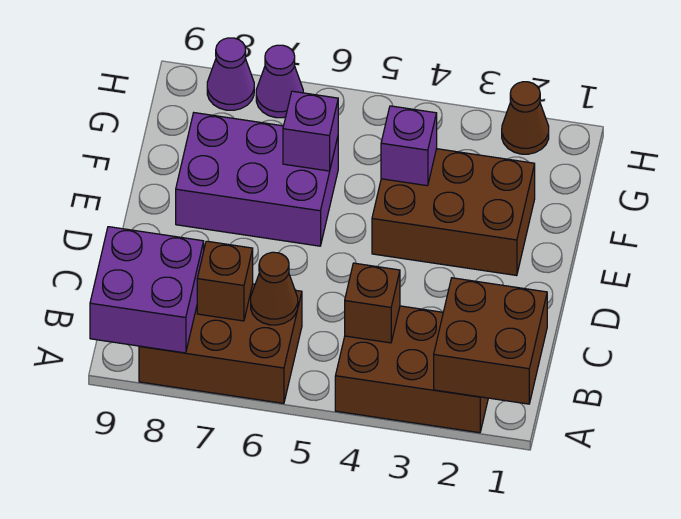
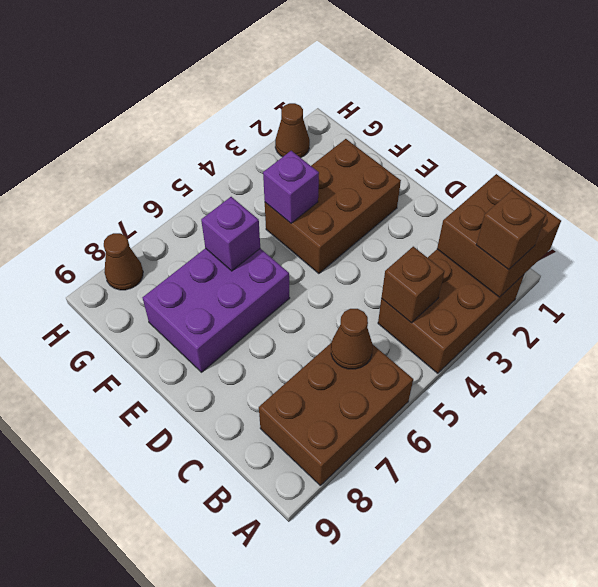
purple brick A8:B9 level 2 -> none
brown brick B7 level 2 -> brown brick A2 level 3
purple cone H7 level 1 -> none
purple cone H8 level 1 -> brown cone H8 level 1

